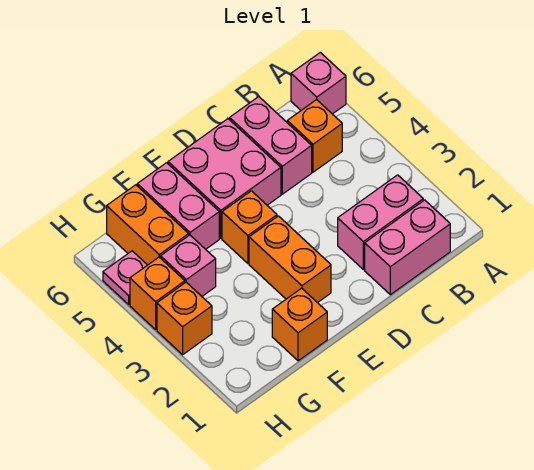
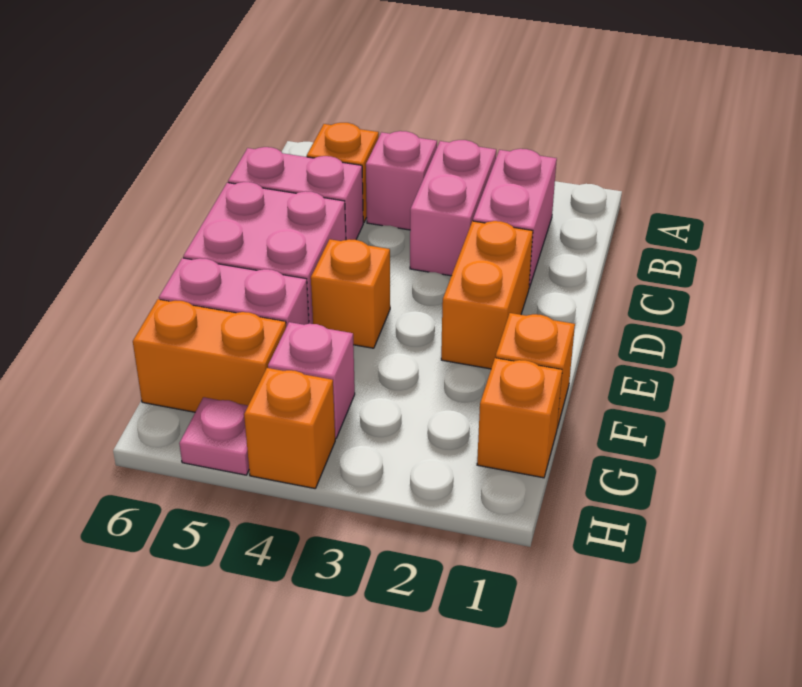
pink brick A6 level 1 -> pink brick B4 level 1
pink brick B1:C1 level 1 -> pink brick B3:C3 level 1
orange brick E2:E3 level 1 -> orange brick D2:E2 level 1
orange brick H3 level 1 -> orange brick G1 level 1

